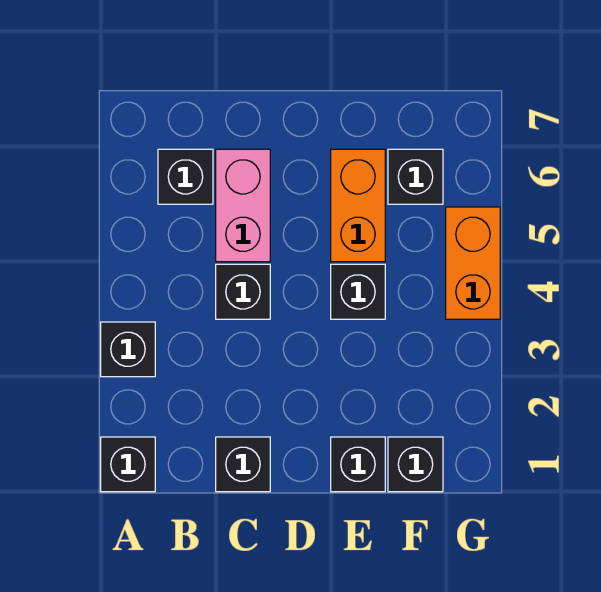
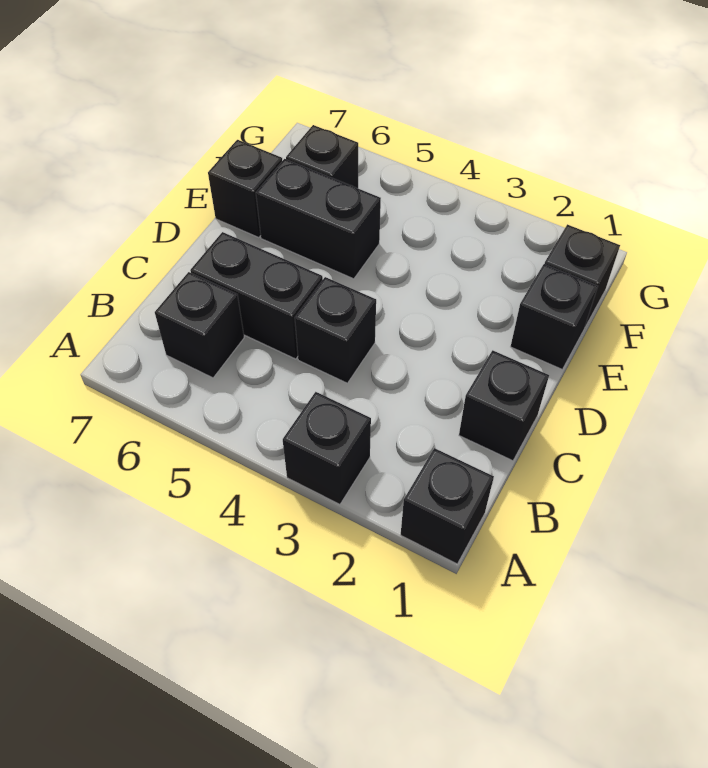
pink brick C5:C6 level 1 -> black brick C5:C6 level 1
black brick E4 level 1 -> black brick E7 level 1
orange brick E5:E6 level 1 -> black brick E5:E6 level 1
orange brick G4:G5 level 1 -> none

